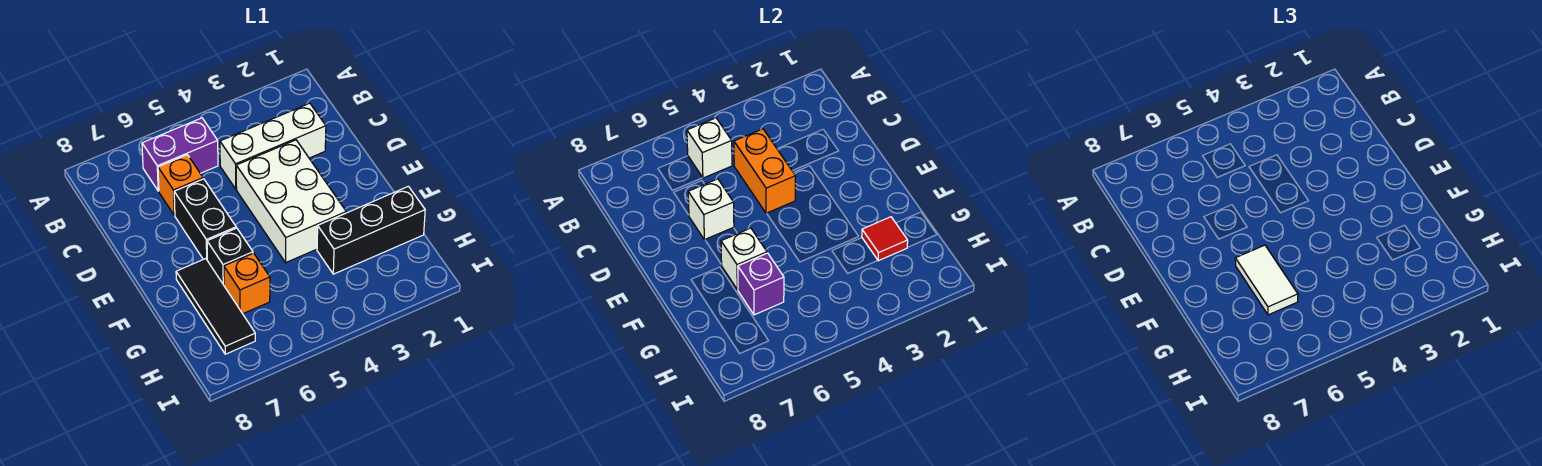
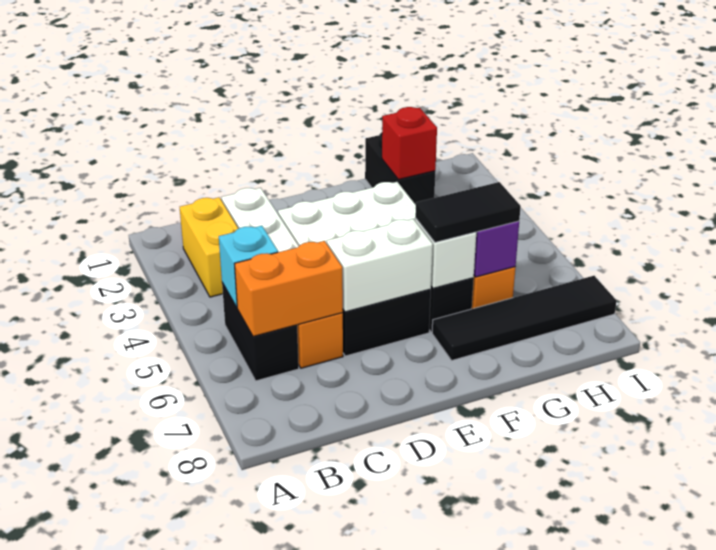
none -> yellow brick B2:B3 level 1
purple brick B5:B6 level 1 -> black brick B5:B6 level 1
white brick B5 level 2 -> cyan brick B5 level 2
orange brick C4:D4 level 2 -> orange brick B6:C6 level 2
white brick D6 level 2 -> white brick D6:E6 level 2
white tile F6:G6 level 3 -> black tile F6:G6 level 3
black tile F7:H7 level 1 -> black tile F7:I7 level 1
black brick G1:G3 level 1 -> black brick G1:G2 level 1
red tile G2 level 2 -> red brick G2 level 2

